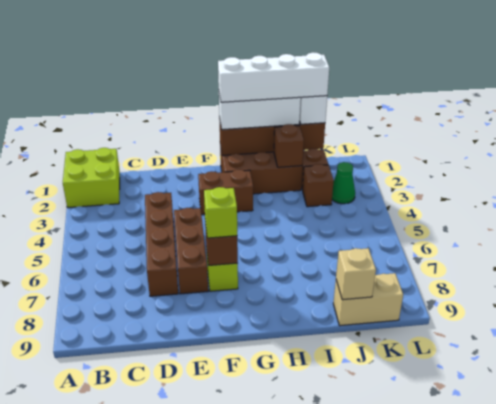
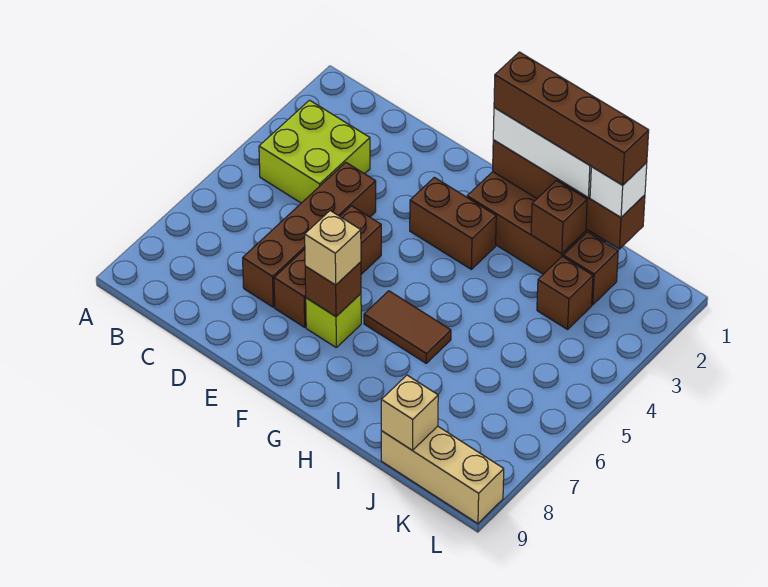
lime brick A1:B2 level 1 -> lime brick B3:C4 level 1
lime brick F7 level 3 -> tan brick F7 level 3
white brick G1:J1 level 4 -> brown brick G1:J1 level 4
none -> brown tile G6:H6 level 1
tan brick J9:K9 level 1 -> tan brick J9:L9 level 1
green cone K3 level 1 -> none

